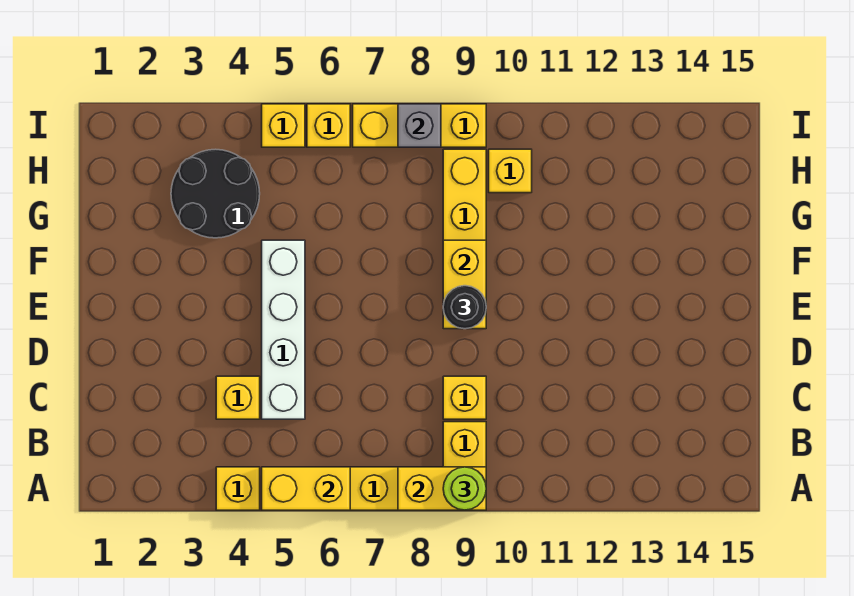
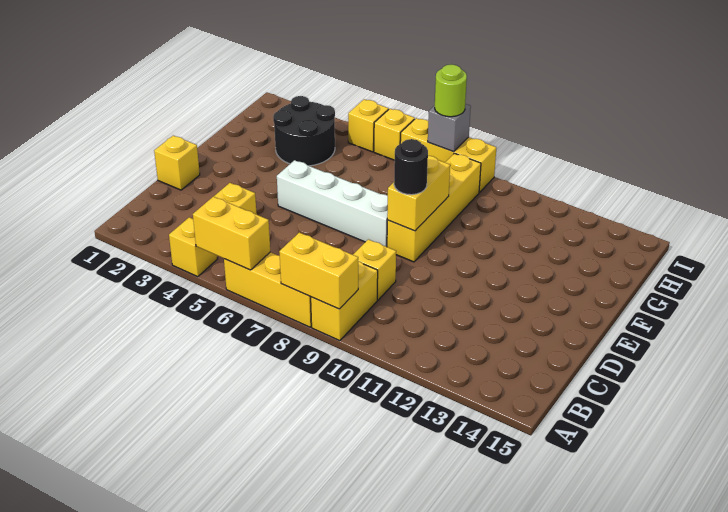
lime round brick A9 level 3 -> lime round brick I8 level 3
white brick C5:F5 level 1 -> white brick E5:E8 level 1
yellow brick H10 level 1 -> yellow brick D1 level 1

